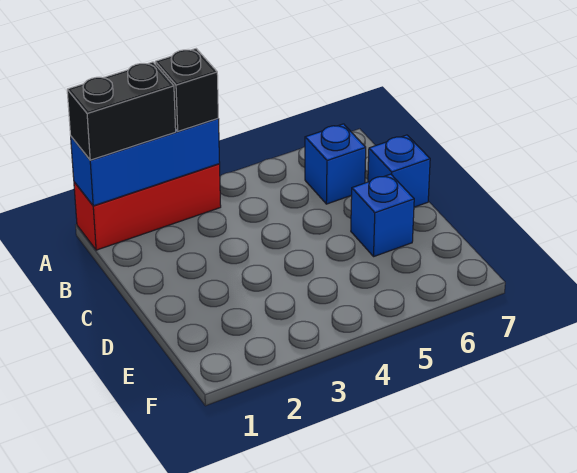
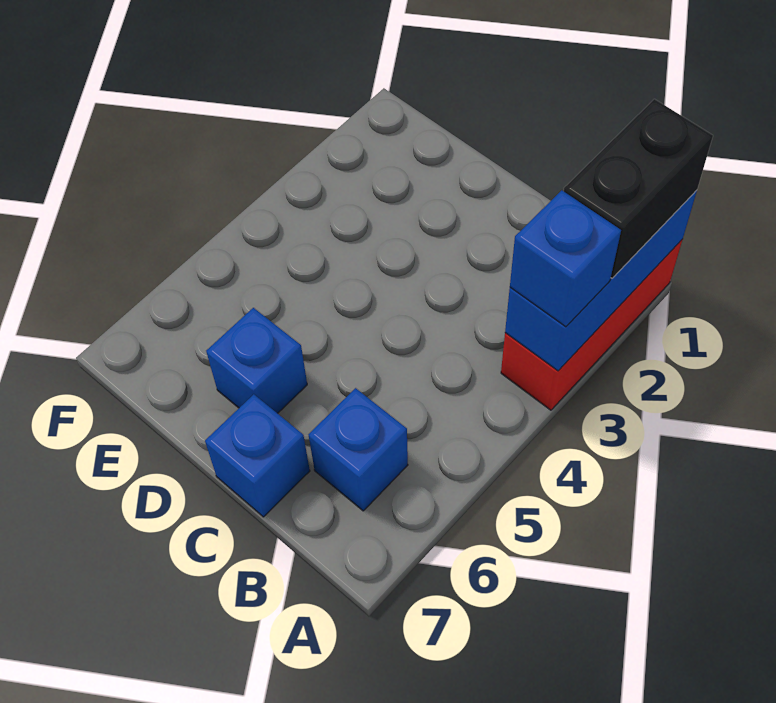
black brick A3 level 3 -> blue brick A3 level 3

